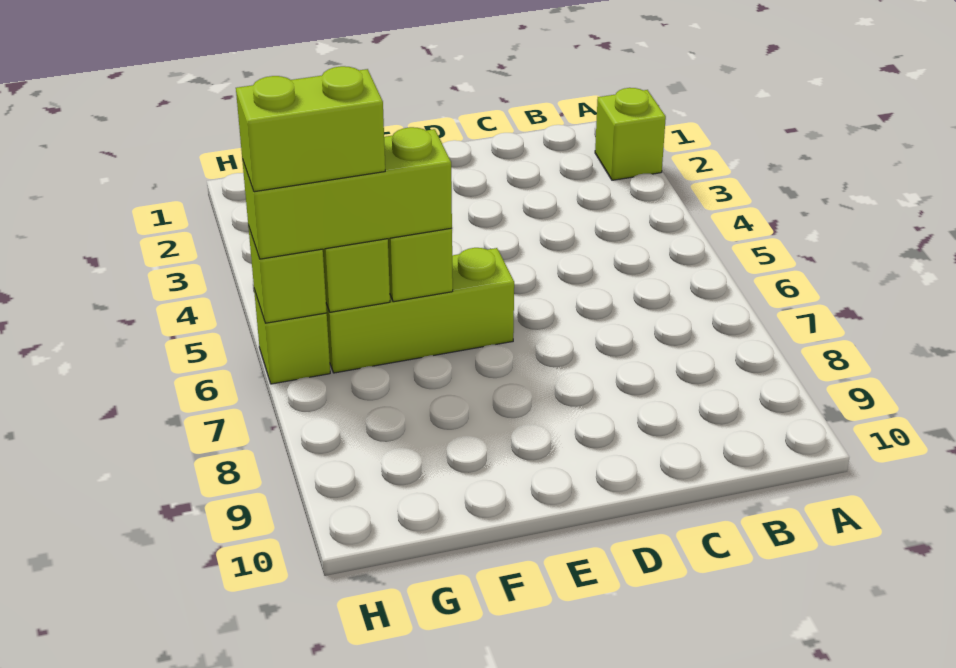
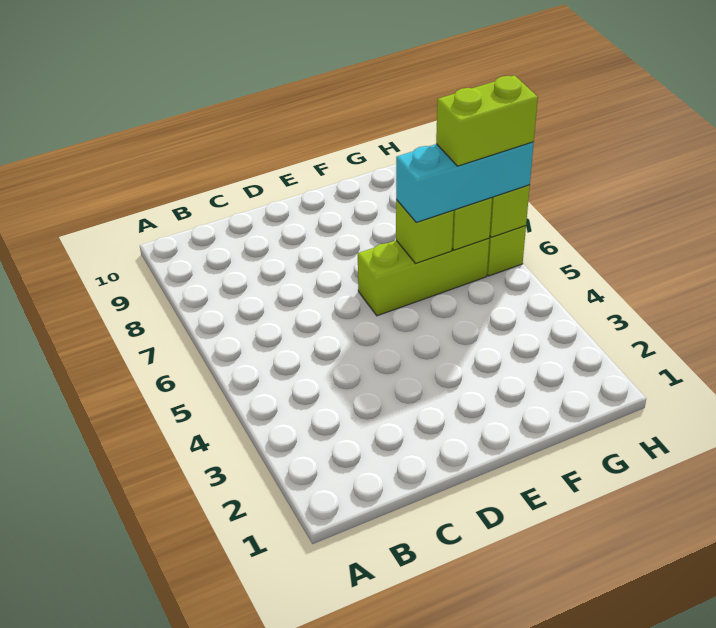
lime brick A2 level 1 -> none
lime brick F6:H6 level 3 -> cyan brick F6:H6 level 3

